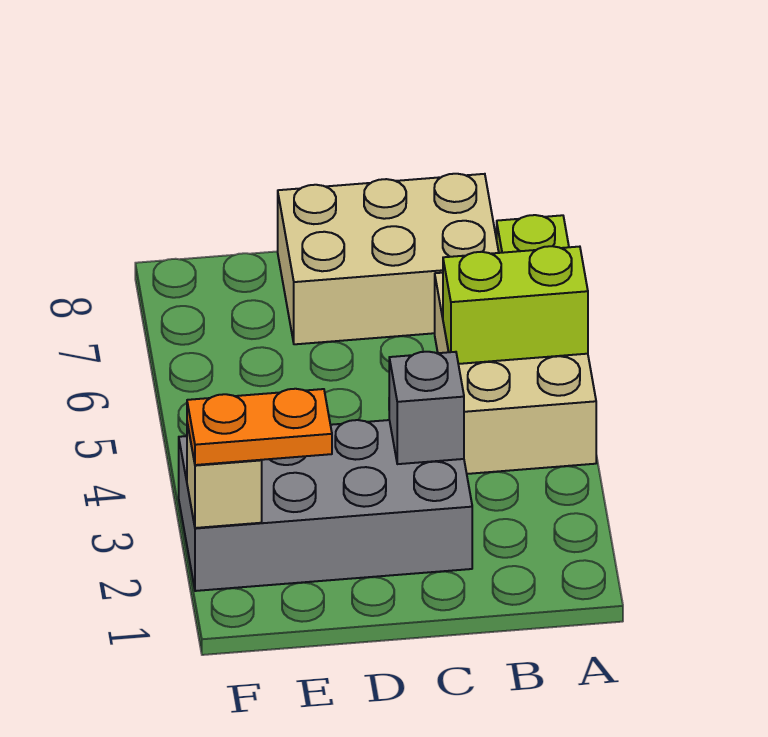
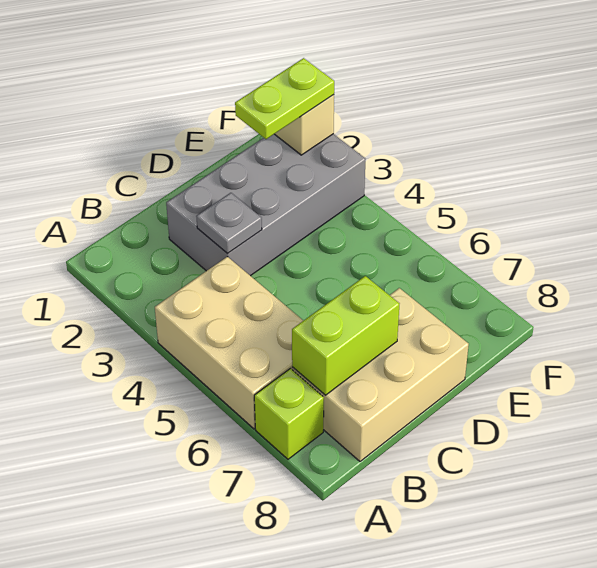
lime brick A5:B5 level 2 -> lime brick B7:C7 level 2
grey brick C3 level 2 -> grey plate C3 level 2
orange plate E2:F2 level 3 -> lime plate E2:F2 level 3

